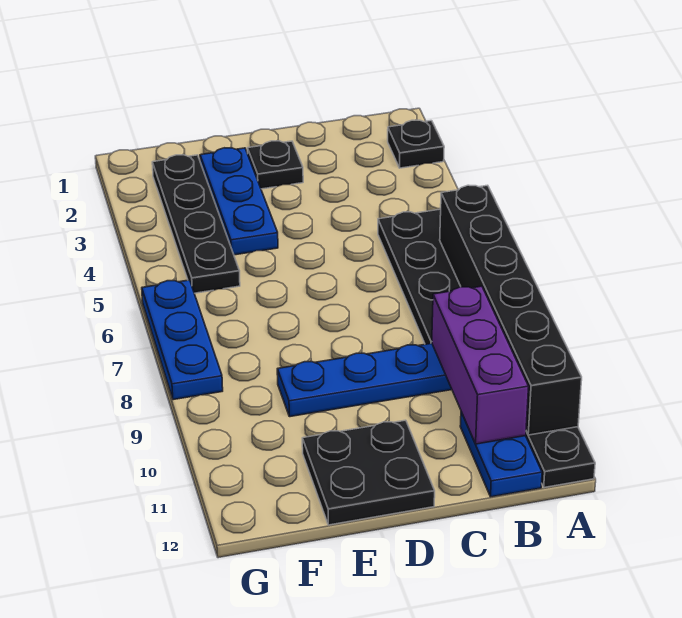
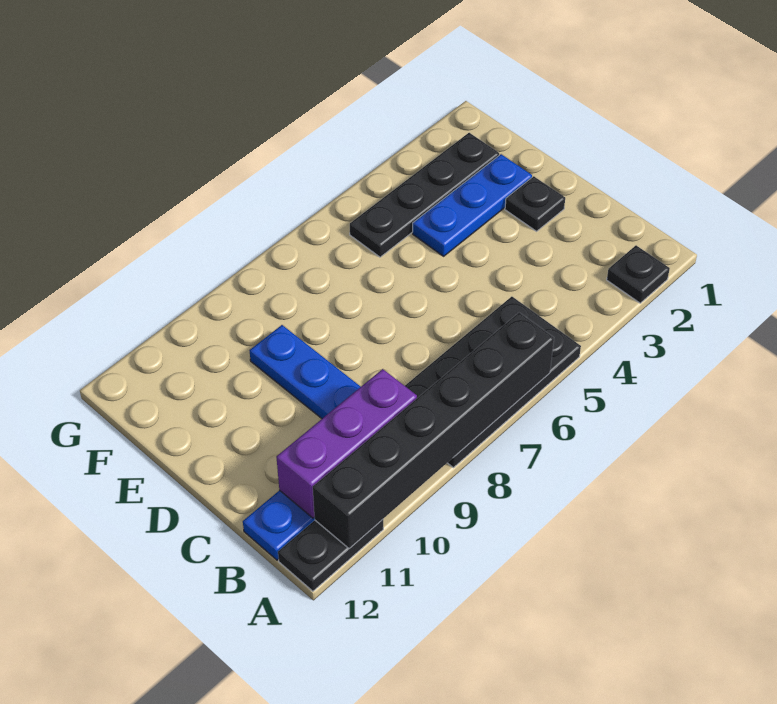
black plate D11:E12 level 1 -> none
blue plate G6:G8 level 1 -> none

